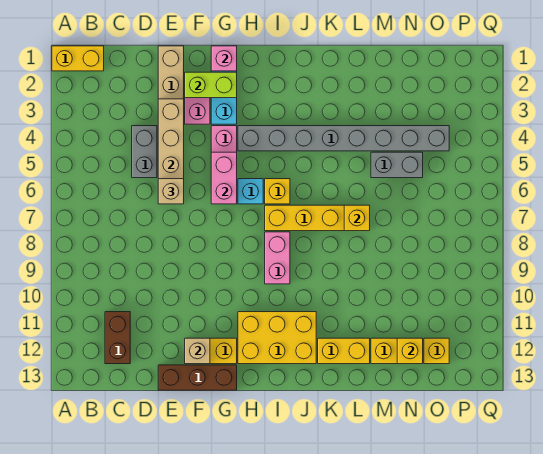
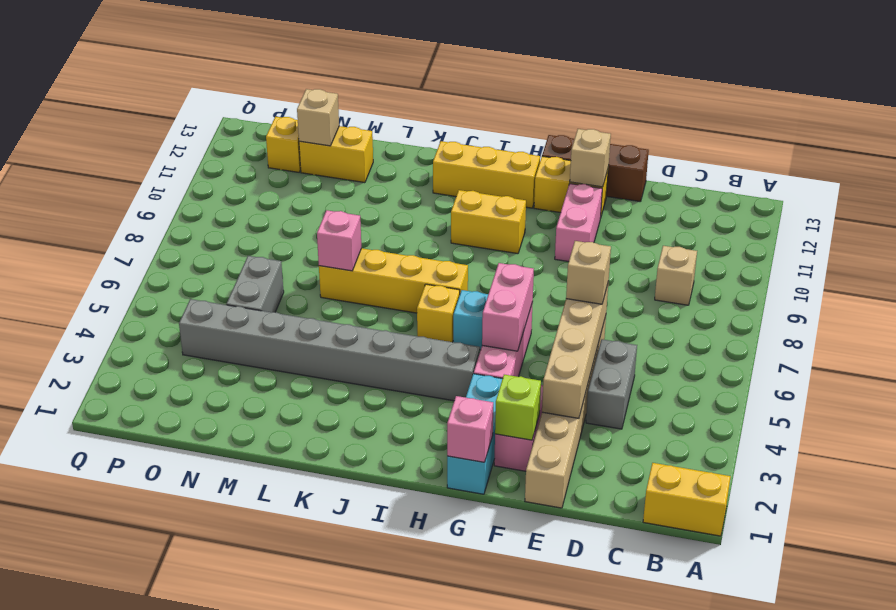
none -> tan brick C9 level 1
brown brick C11:C12 level 1 -> none
lime brick F2:G2 level 2 -> lime brick F2 level 2
yellow brick H11:J12 level 1 -> yellow brick H12:J12 level 1
pink brick I8:I9 level 1 -> pink brick F10:F11 level 1
yellow brick K12:L12 level 1 -> yellow brick H10:I10 level 1
yellow brick L7 level 2 -> pink brick L7 level 2
grey brick M5:N5 level 1 -> grey brick N5:N6 level 1
yellow brick N12 level 2 -> tan brick N12 level 2

